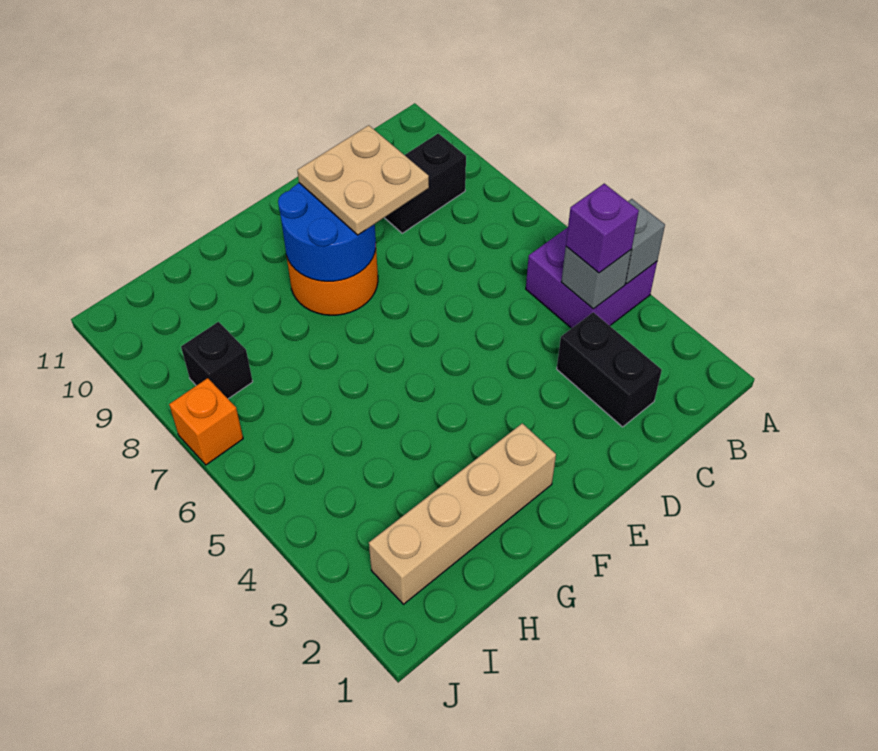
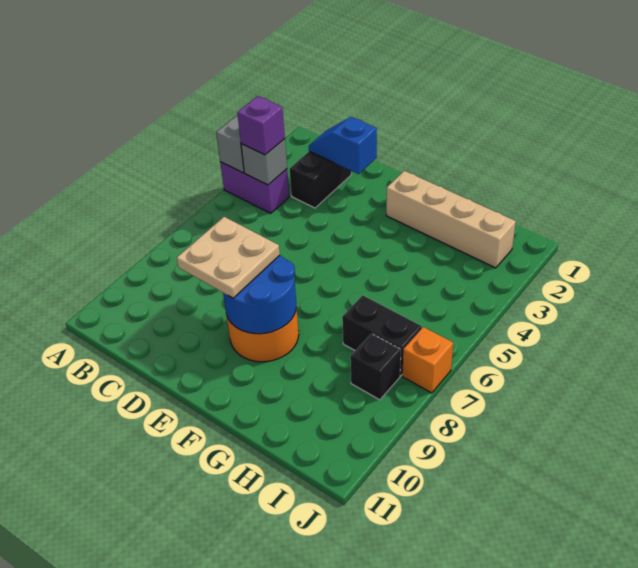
purple brick A4:B5 level 1 -> purple brick A4:B4 level 1
black brick B9:C9 level 1 -> black brick H7:I7 level 1
none -> blue slope C2:D2 level 2 top D

